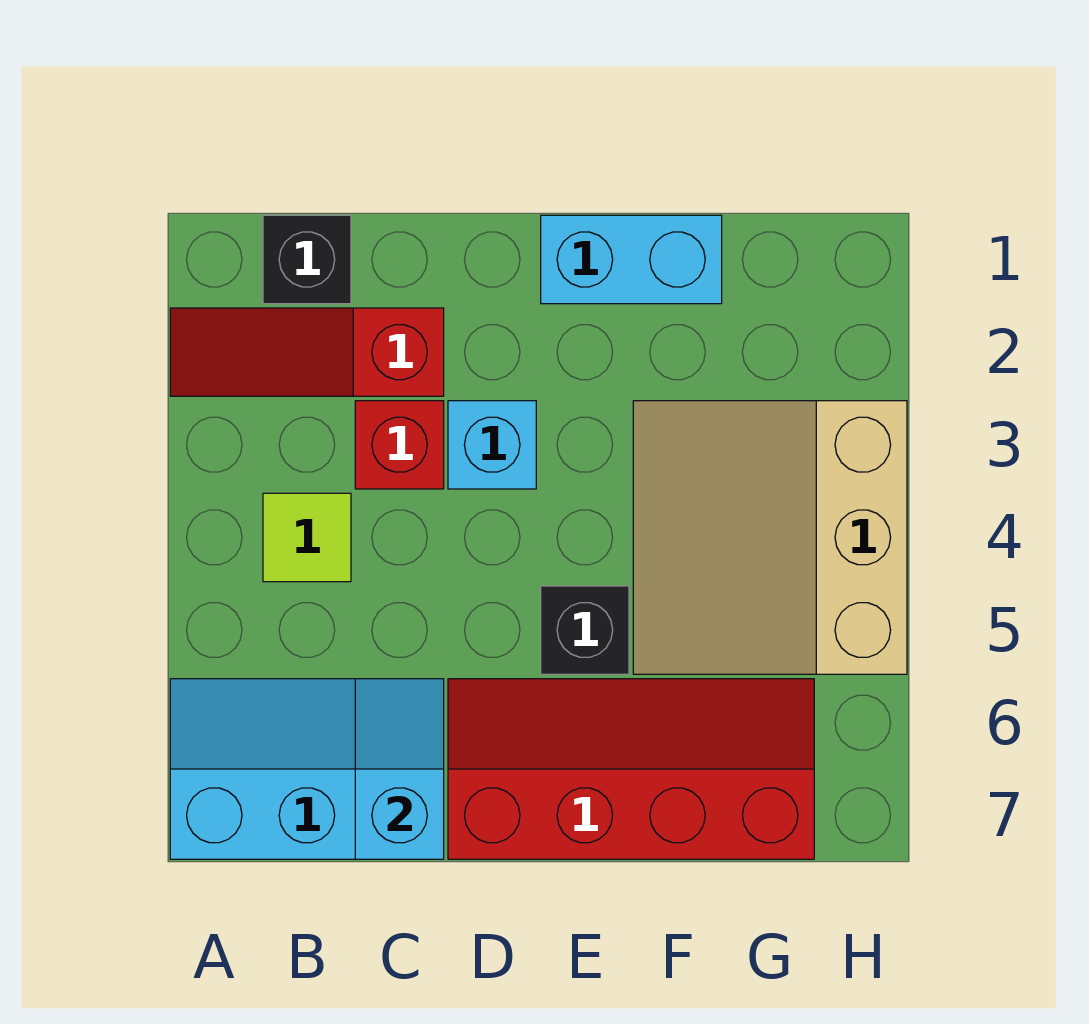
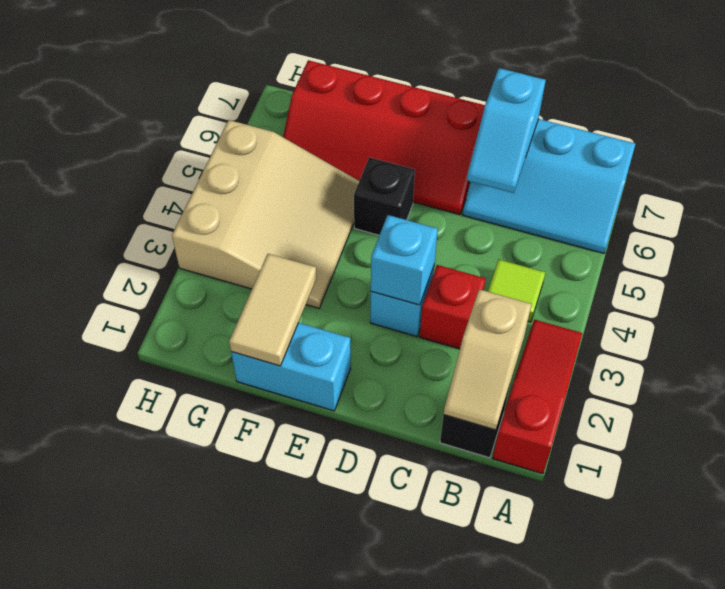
red slope A2:C2 level 1 top C -> red slope A1:A3 level 1 top 1
none -> tan slope B1:B2 level 2 top 2
none -> cyan brick D3 level 2
none -> tan tile F1:F2 level 2

